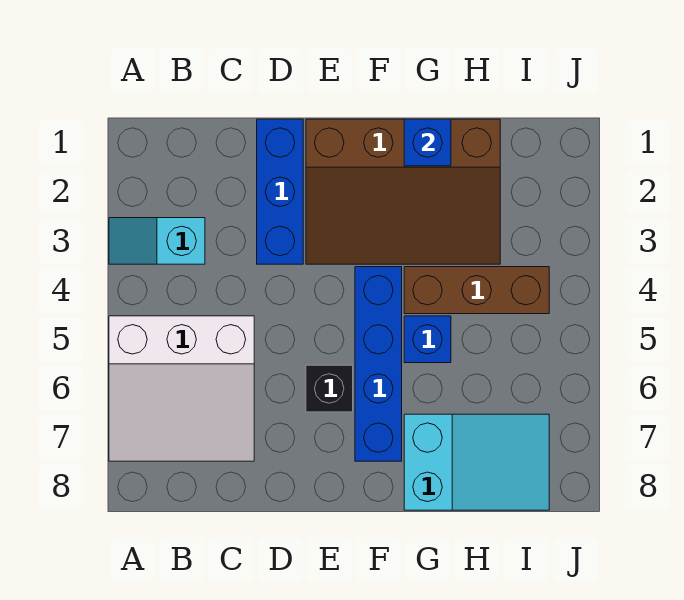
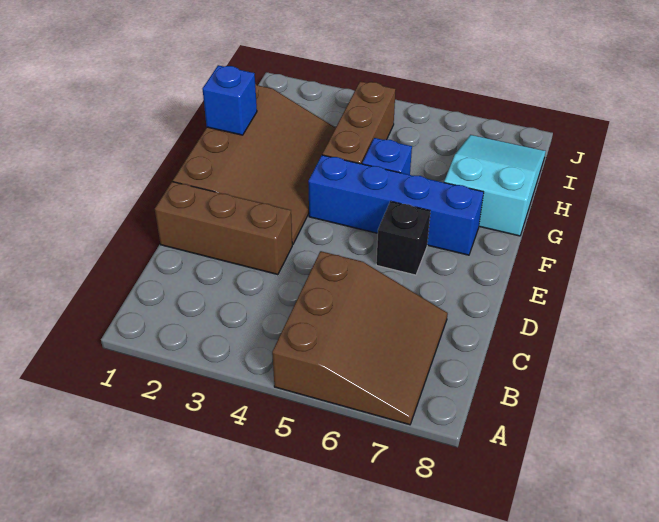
cyan slope A3:B3 level 1 top B -> none
white slope A5:C7 level 1 top 5 -> brown slope A5:C7 level 1 top 5
blue brick D1:D3 level 1 -> brown brick D1:D3 level 1

